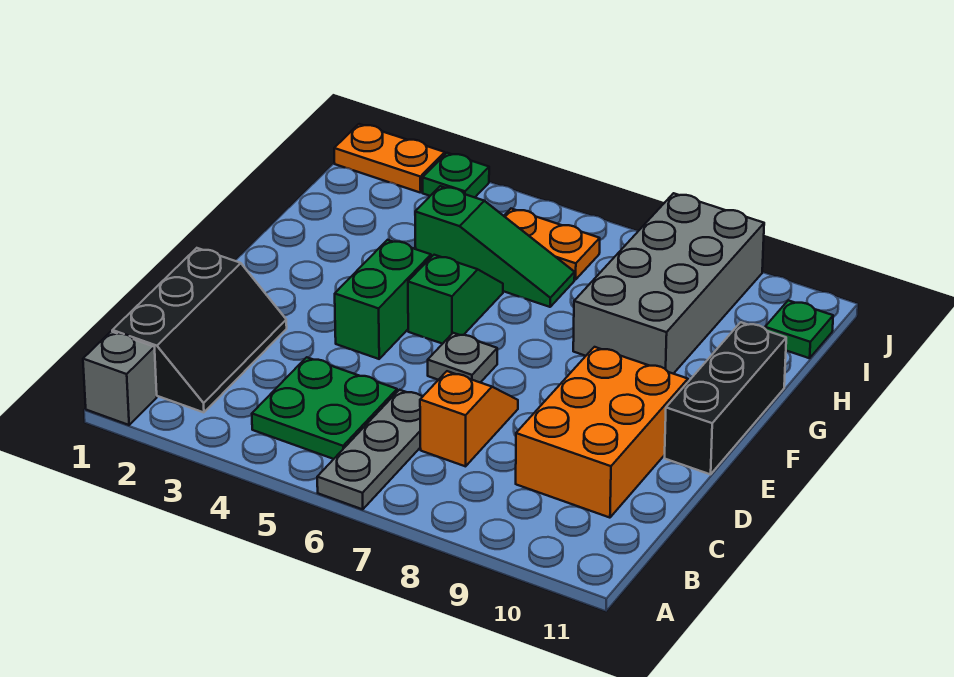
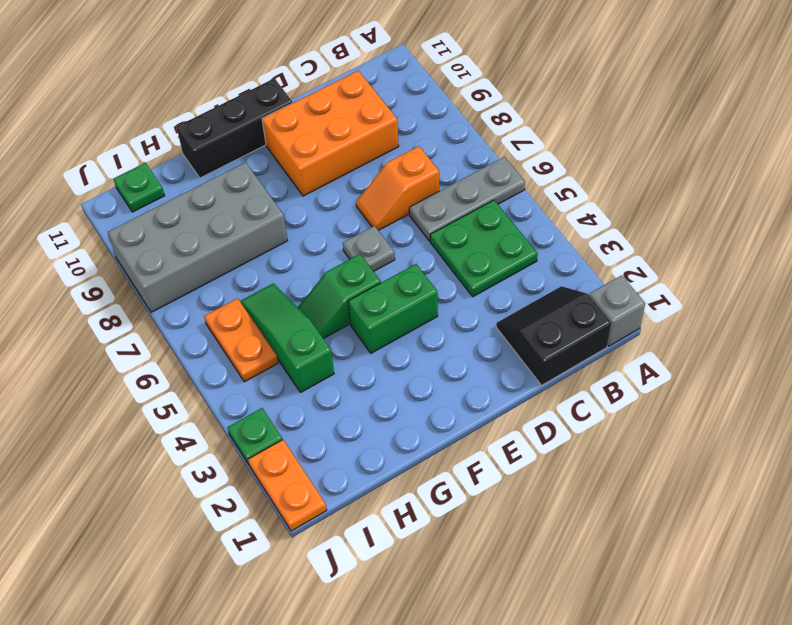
black slope B1:D2 level 1 top 1 -> black slope B1:C2 level 1 top 1

